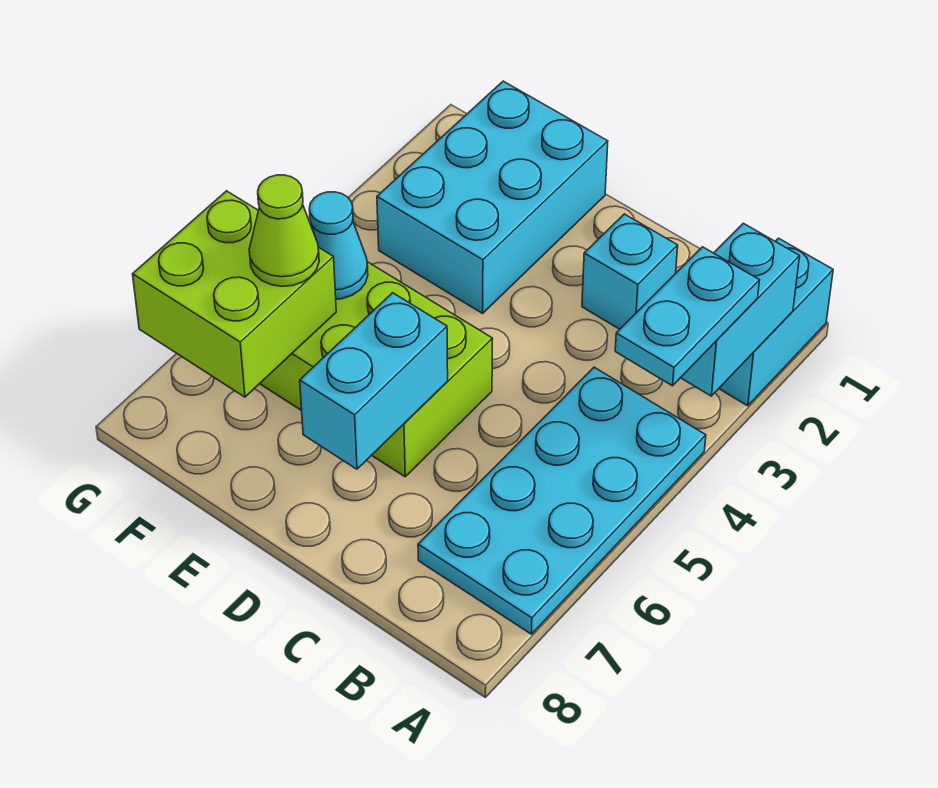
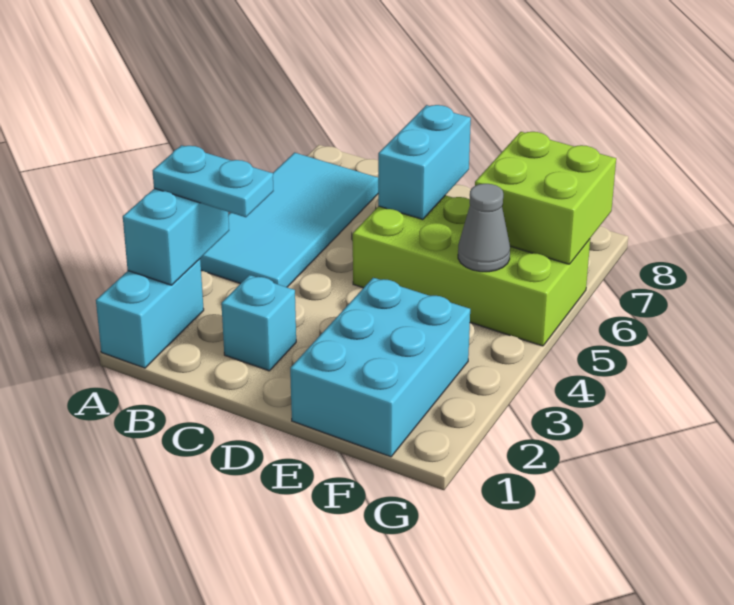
cyan plate A3:A4 level 3 -> cyan plate A3:B3 level 3
cyan plate A4:B7 level 1 -> cyan tile A4:B7 level 1
cyan cone F5 level 2 -> grey cone F5 level 2
lime cone F6 level 3 -> none

